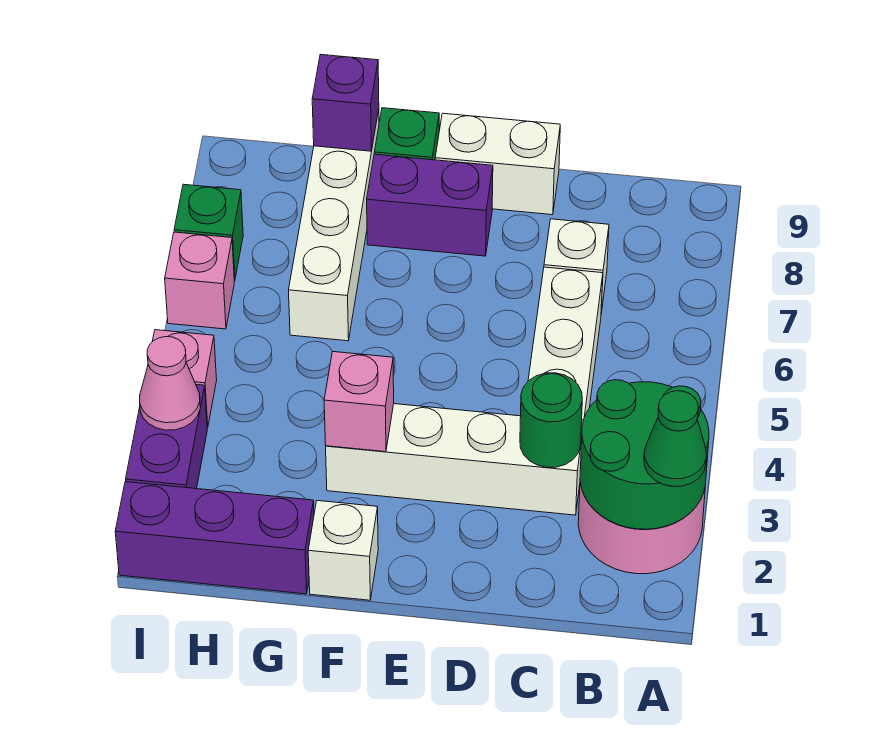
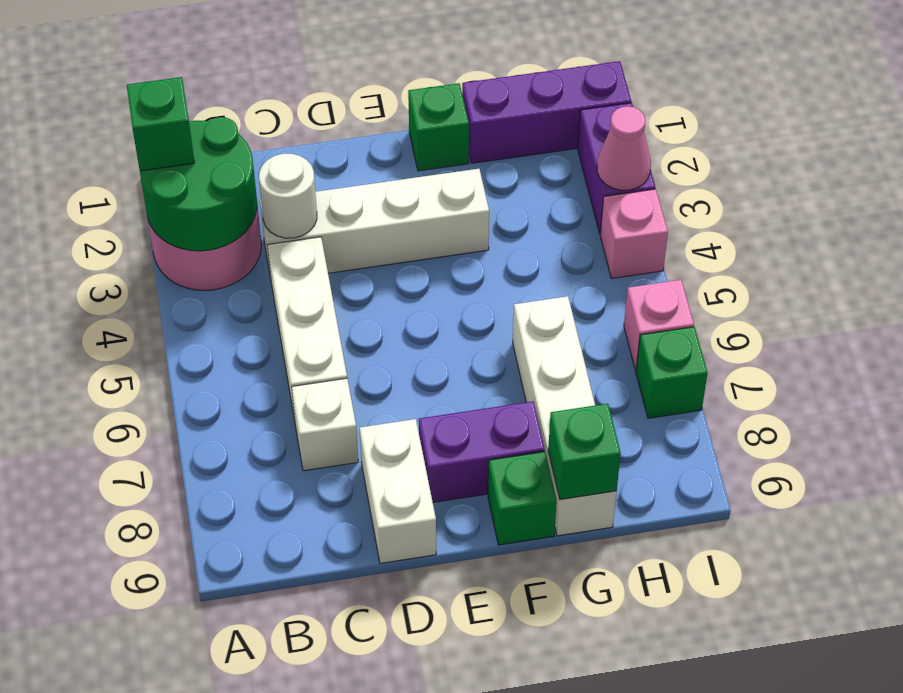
green cone A2 level 3 -> green brick A2 level 3
green round brick C3 level 2 -> white round brick C3 level 2
white brick D9:E9 level 1 -> white brick D8:D9 level 1
white brick F1 level 1 -> green brick F1 level 1
pink brick F3 level 2 -> none
purple brick G9 level 2 -> green brick G9 level 2

